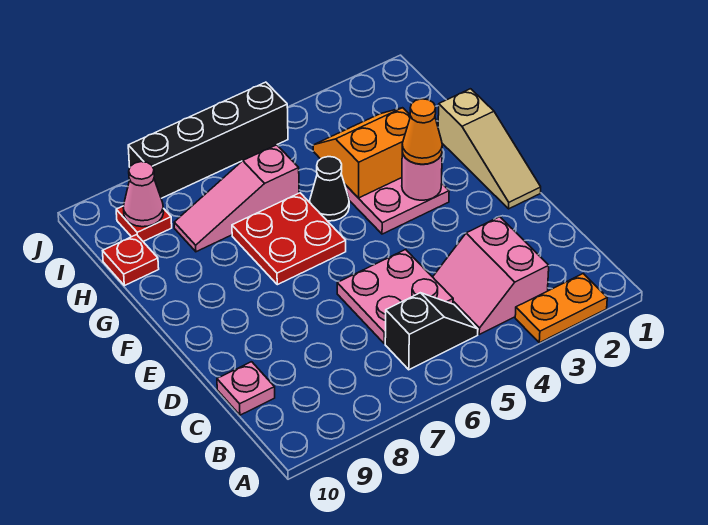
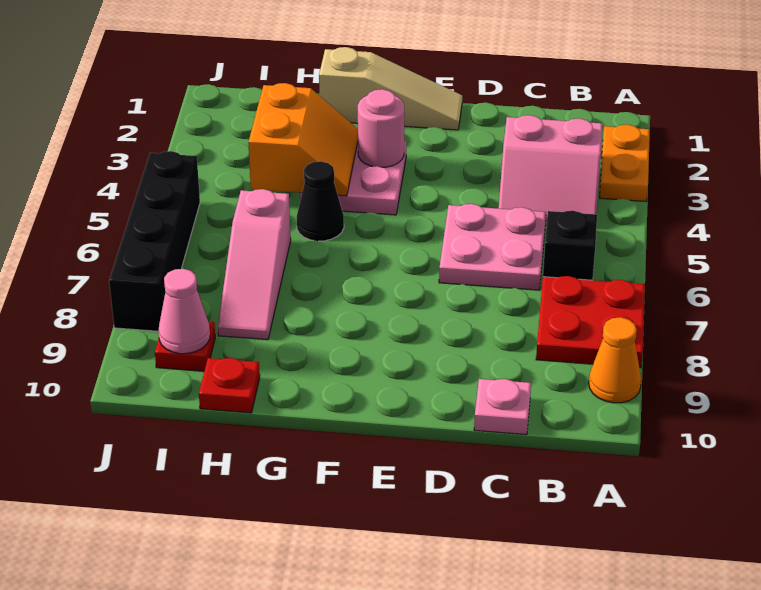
orange cone F3 level 3 -> orange cone A9 level 1
red plate F6:G7 level 1 -> red plate A7:B8 level 1
orange slope G3:H4 level 2 top G -> orange slope G3:H4 level 2 top H

